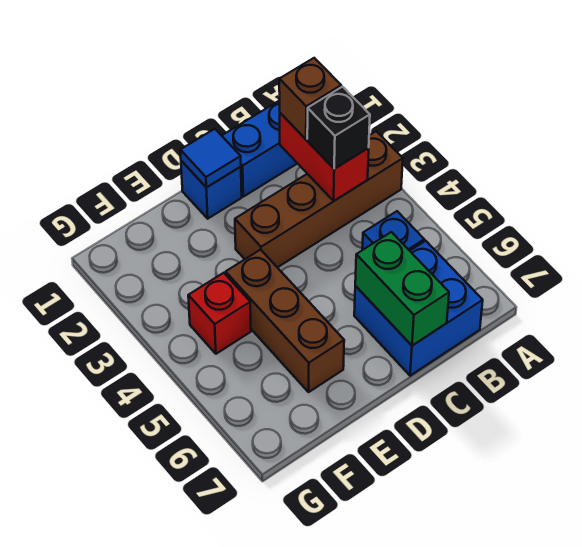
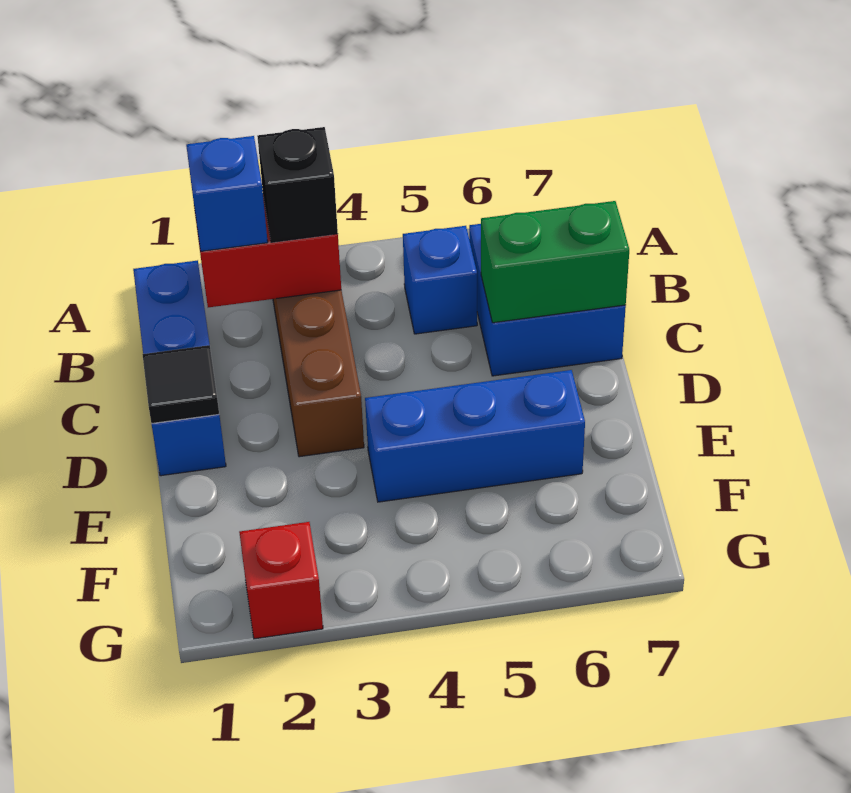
brown brick B2 level 3 -> blue brick B2 level 3
blue tile D1 level 2 -> black tile D1 level 2
brown brick E4:E6 level 1 -> blue brick E4:E6 level 1
red brick F4 level 1 -> red brick G2 level 1

